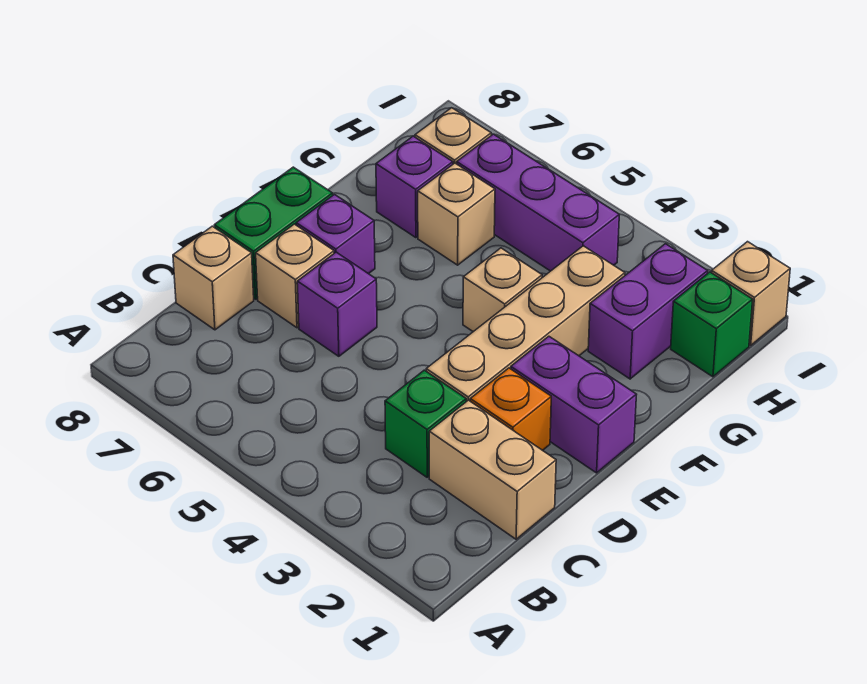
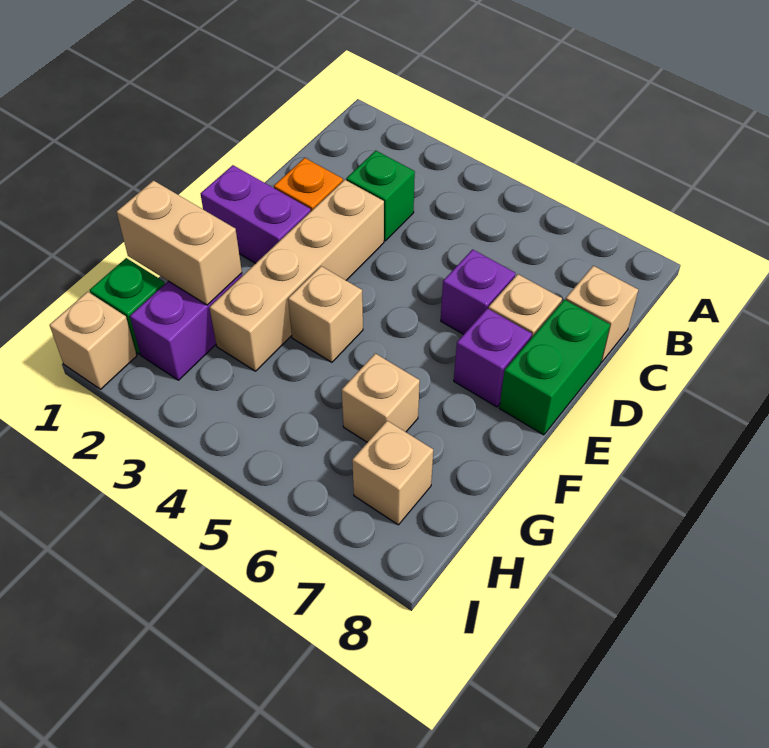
tan brick C1:C2 level 1 -> tan brick G1:G2 level 2
purple brick G7 level 1 -> none
purple brick H4:H6 level 1 -> none

